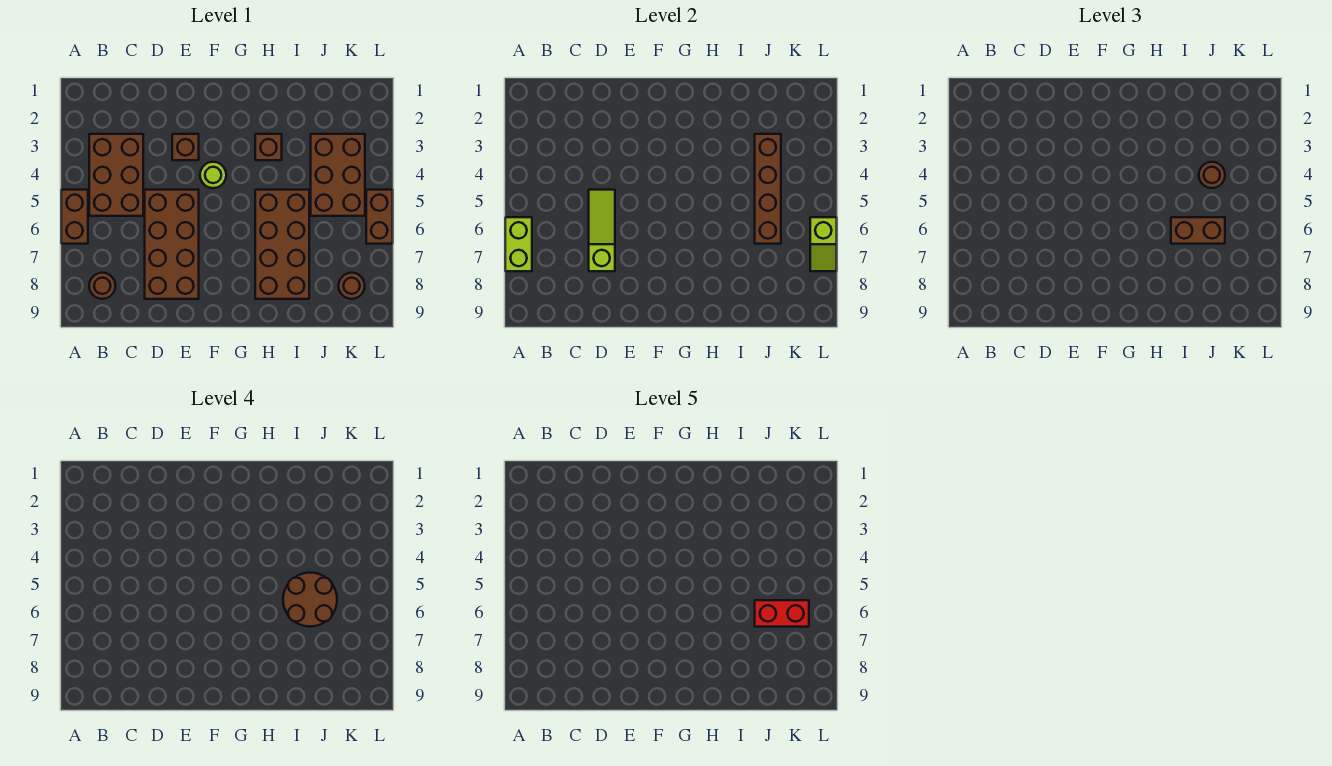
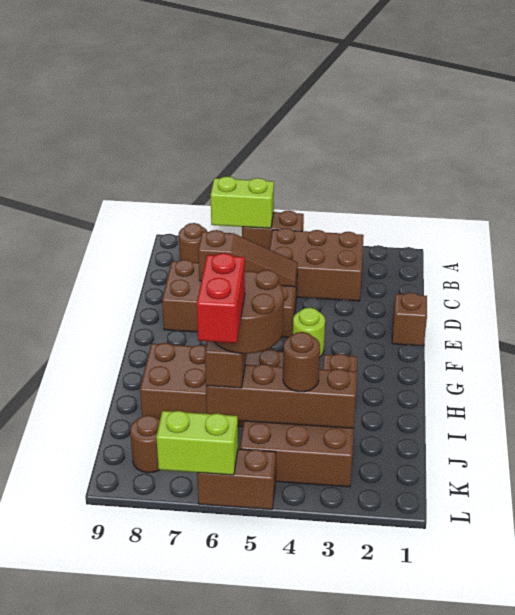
lime slope D5:D7 level 2 top 7 -> brown slope D5:D7 level 2 top 7
brown brick E3 level 1 -> brown brick E1 level 1
lime slope L6:L7 level 2 top 6 -> lime brick L6:L7 level 2

